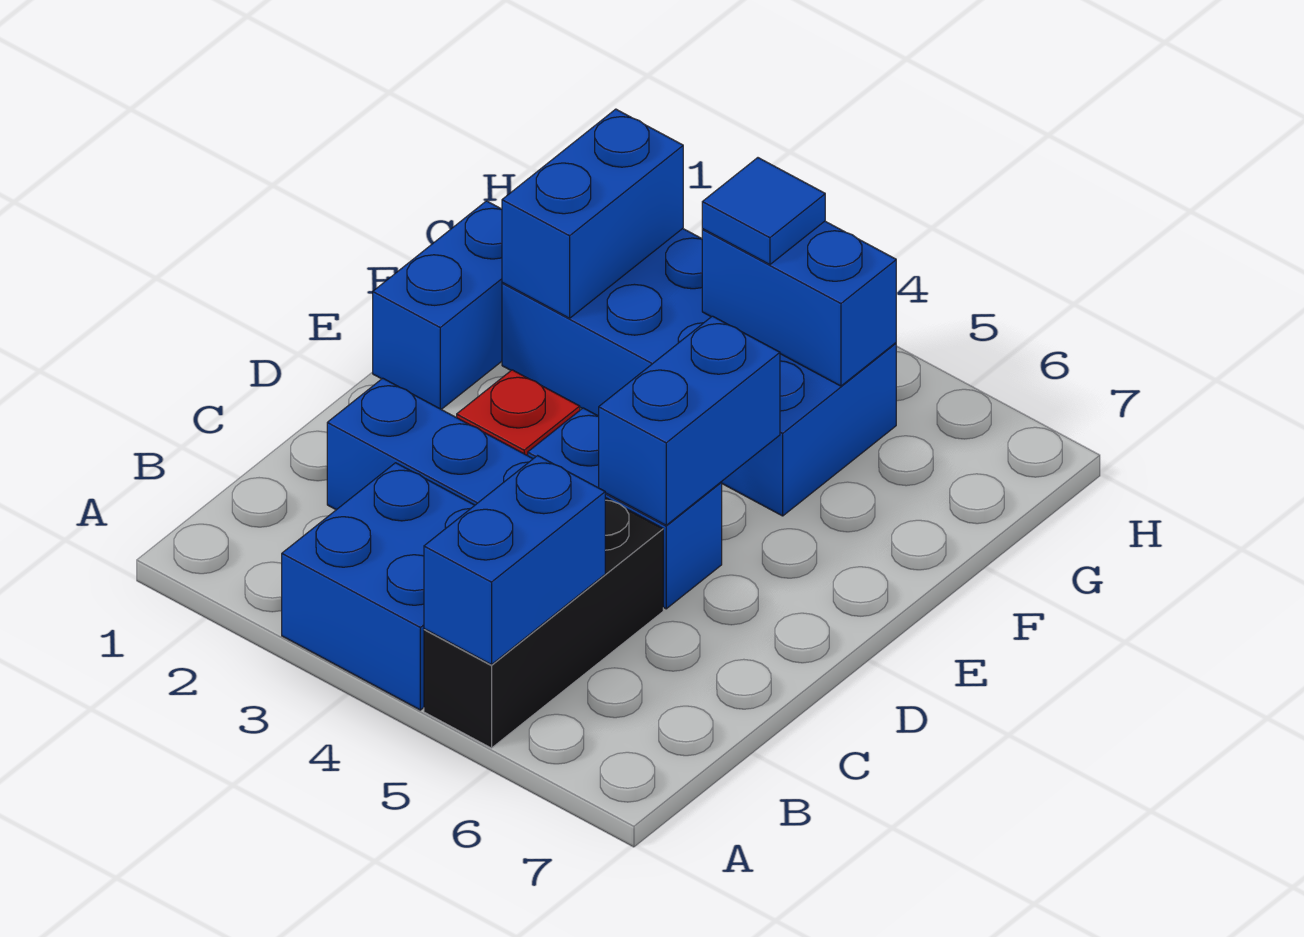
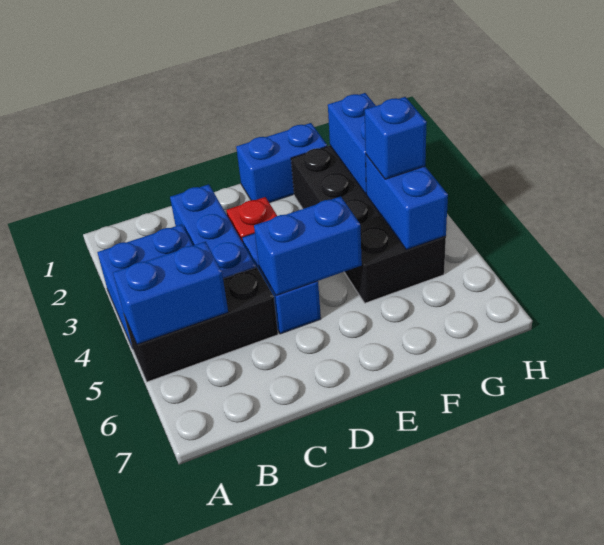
blue brick F2:G5 level 1 -> black brick F2:G5 level 1
blue brick F2:G2 level 2 -> blue brick G2:G3 level 2
blue tile G4 level 3 -> blue brick G4 level 3

